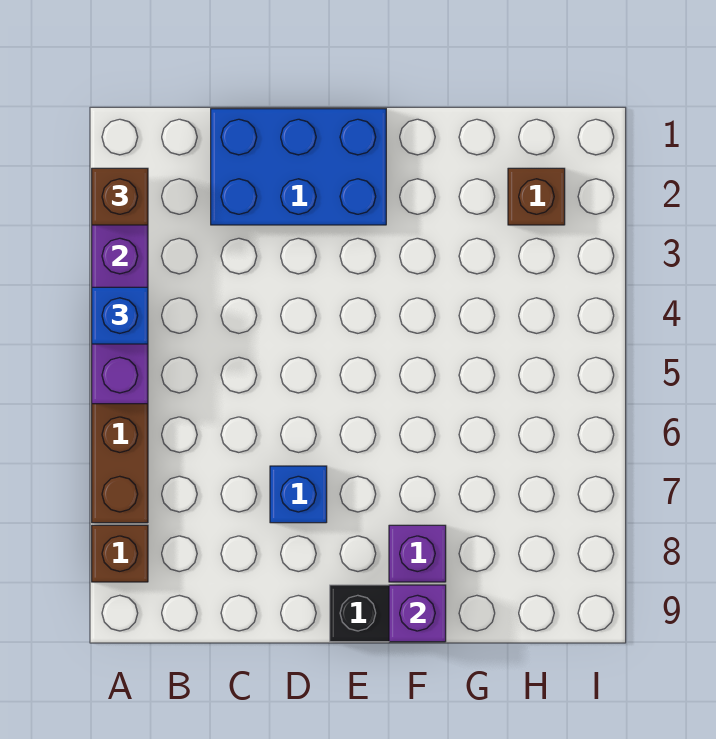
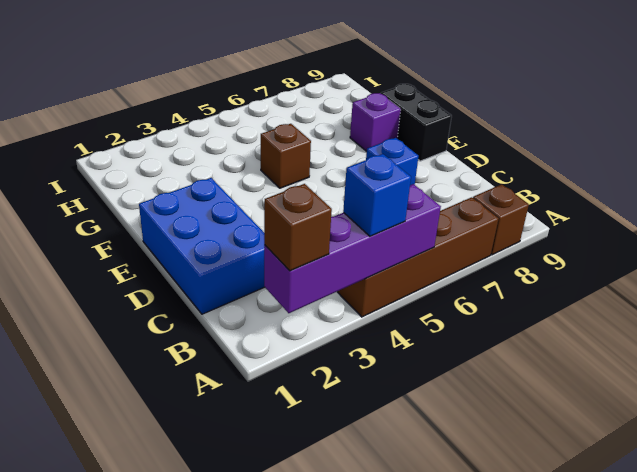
purple brick F9 level 2 -> none
brown brick H2 level 1 -> brown brick F5 level 1

